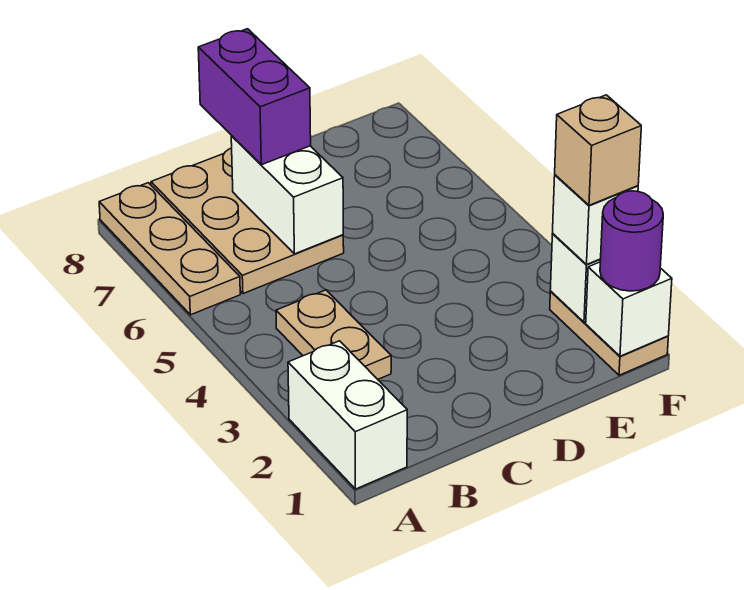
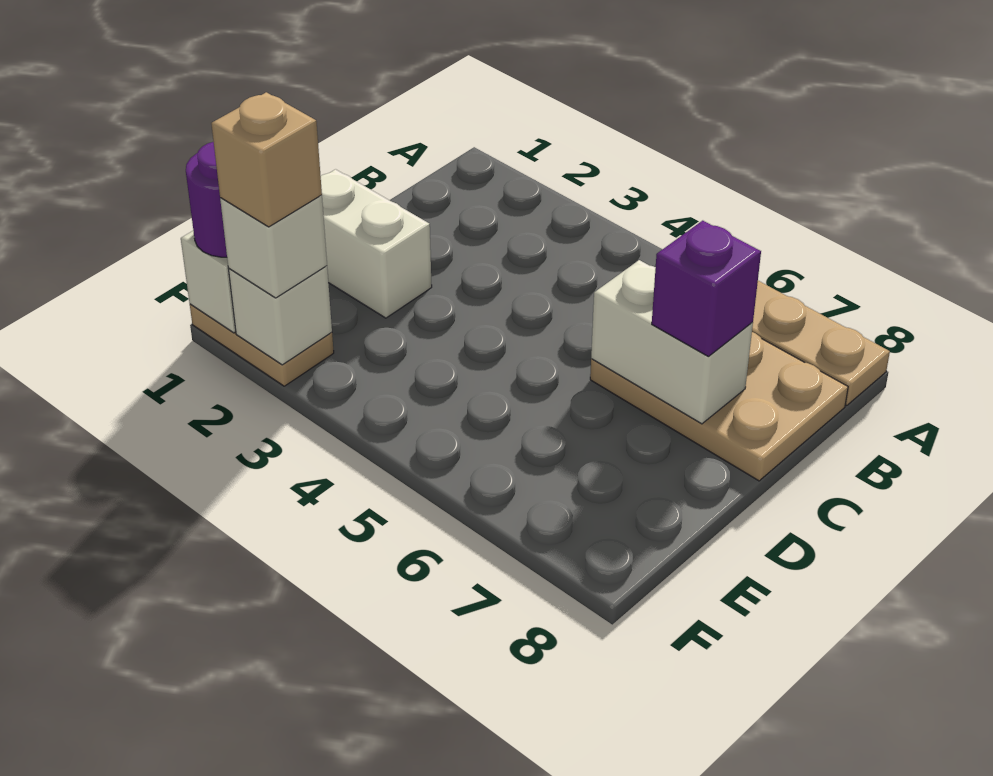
white brick A1:A2 level 1 -> white brick D1:D2 level 1
tan plate B3:B4 level 1 -> none
purple brick C7:C8 level 3 -> purple brick C7 level 3

